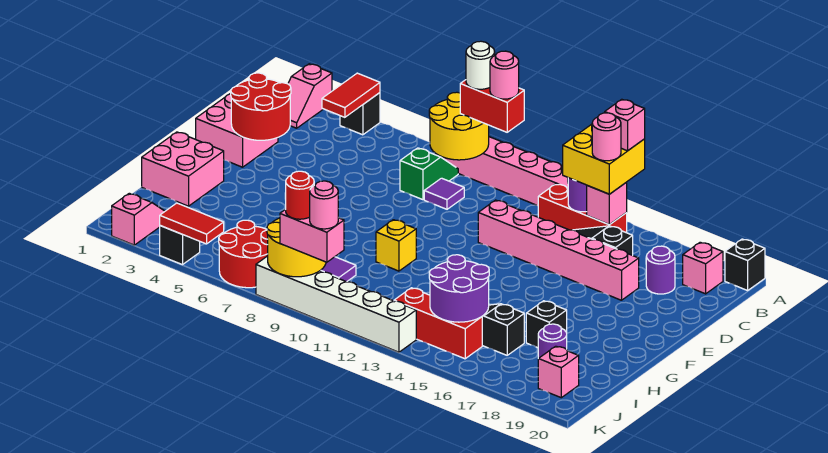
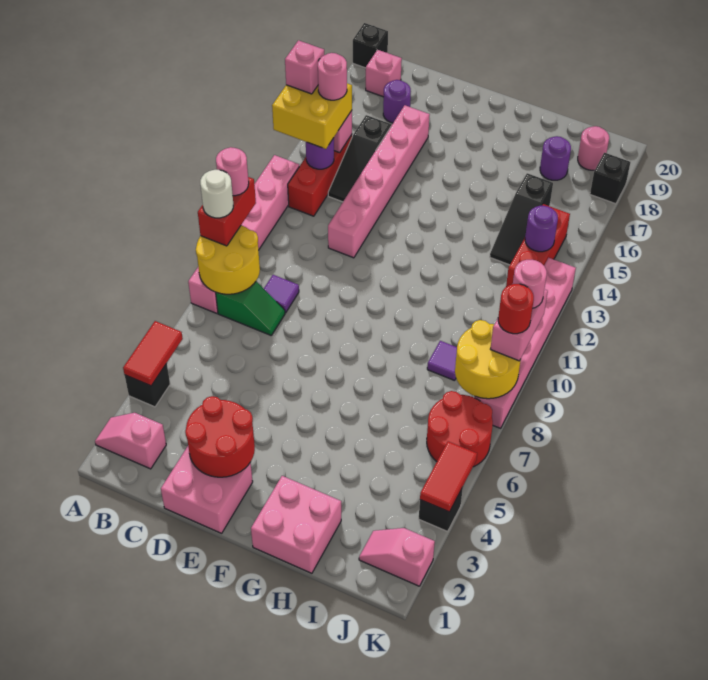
pink slope A2:B2 level 1 top A -> pink slope A2:B2 level 1 top B
red tile A4:B4 level 2 -> red tile A4:A5 level 2
green slope B8:C8 level 1 top C -> green slope B8:C8 level 1 top B
yellow brick G10 level 1 -> none
black brick H17 level 1 -> black brick K18 level 1
purple round brick I14:J15 level 2 -> purple round brick J14 level 2
pink brick J19 level 1 -> pink round brick J19 level 1
white brick K8:K13 level 1 -> pink brick K8:K13 level 1

